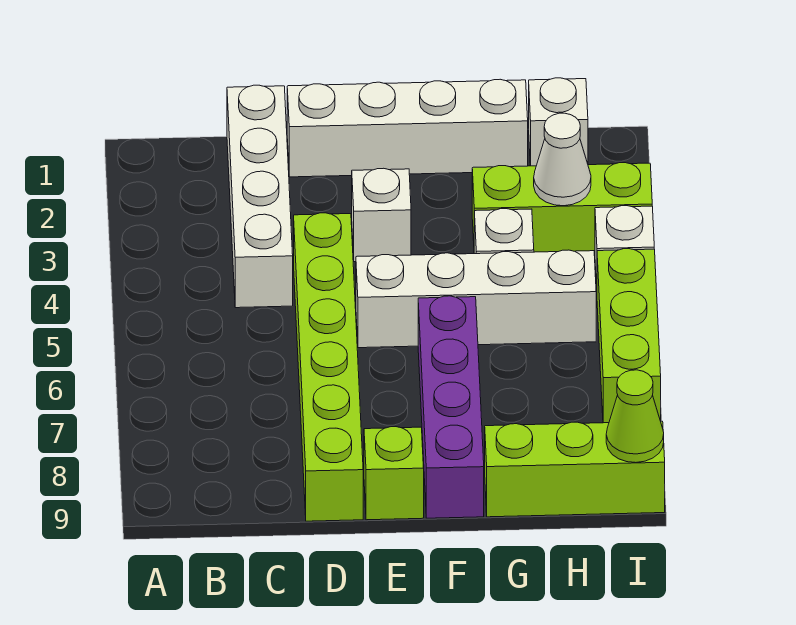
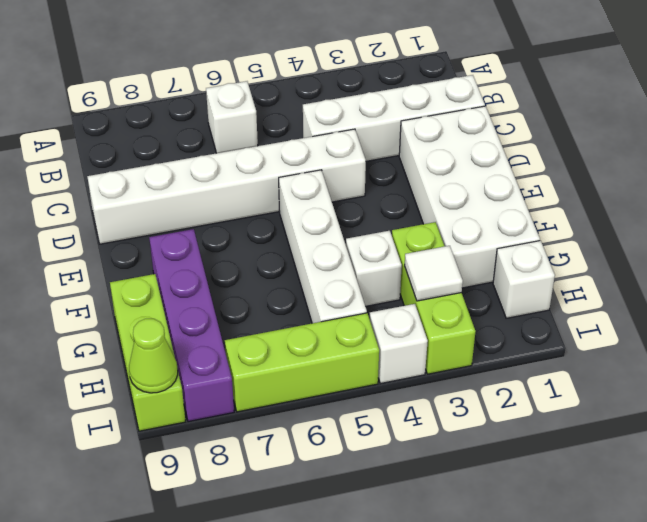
white brick D1:G1 level 1 -> white brick D1:G2 level 1
lime brick D4:D9 level 1 -> white brick D4:D9 level 1
white brick E3 level 1 -> white brick B6 level 1
lime brick E9 level 1 -> none
purple brick F6:F9 level 1 -> purple brick F8:I8 level 1
white cone H3 level 2 -> white tile H3 level 2

